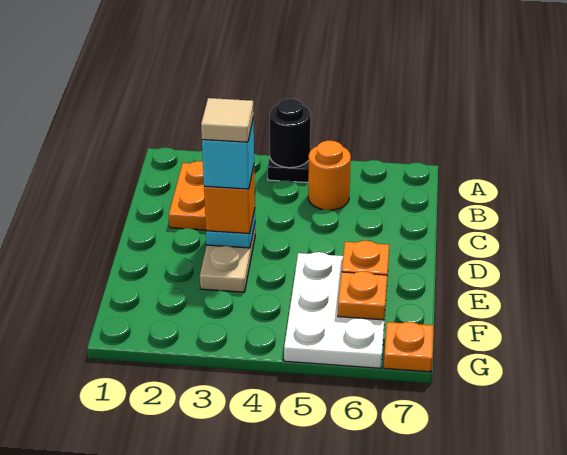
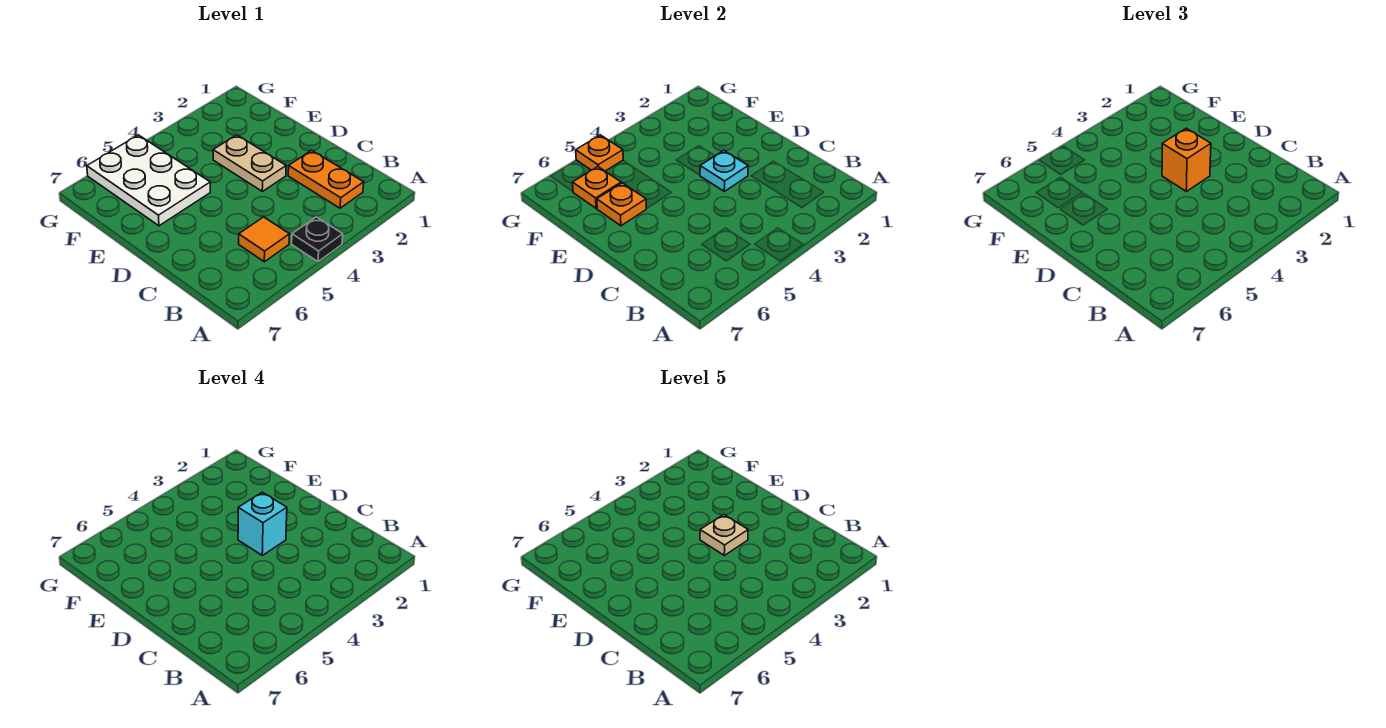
black round brick A4 level 2 -> none
orange round brick B5 level 1 -> orange tile B5 level 1
tan tile D3 level 5 -> tan plate D3 level 5
orange plate G7 level 1 -> orange plate G5 level 2

